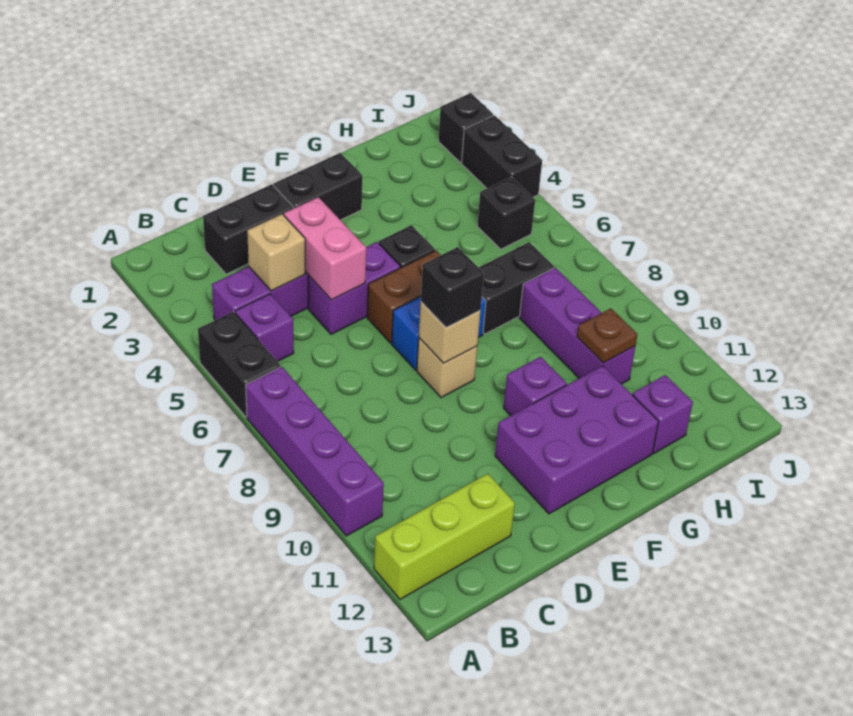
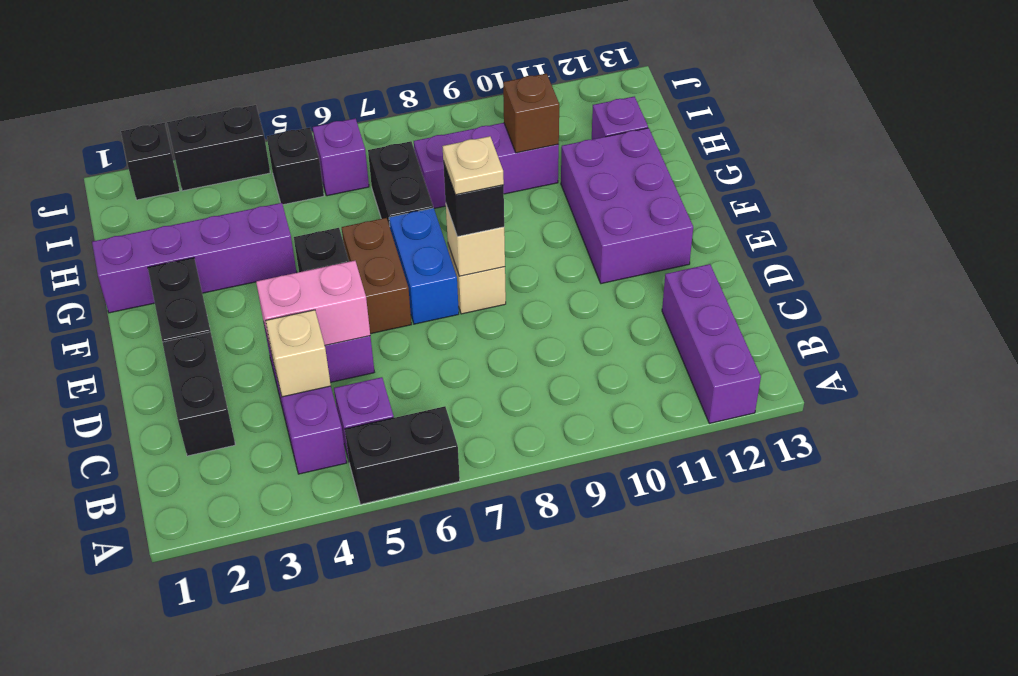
purple brick A7:A10 level 1 -> purple brick G1:G4 level 1
lime brick A12:C12 level 1 -> purple brick A12:C12 level 1
none -> tan plate E8 level 4
purple brick F10 level 1 -> purple brick I6 level 1
brown plate H10 level 2 -> brown brick H10 level 2

